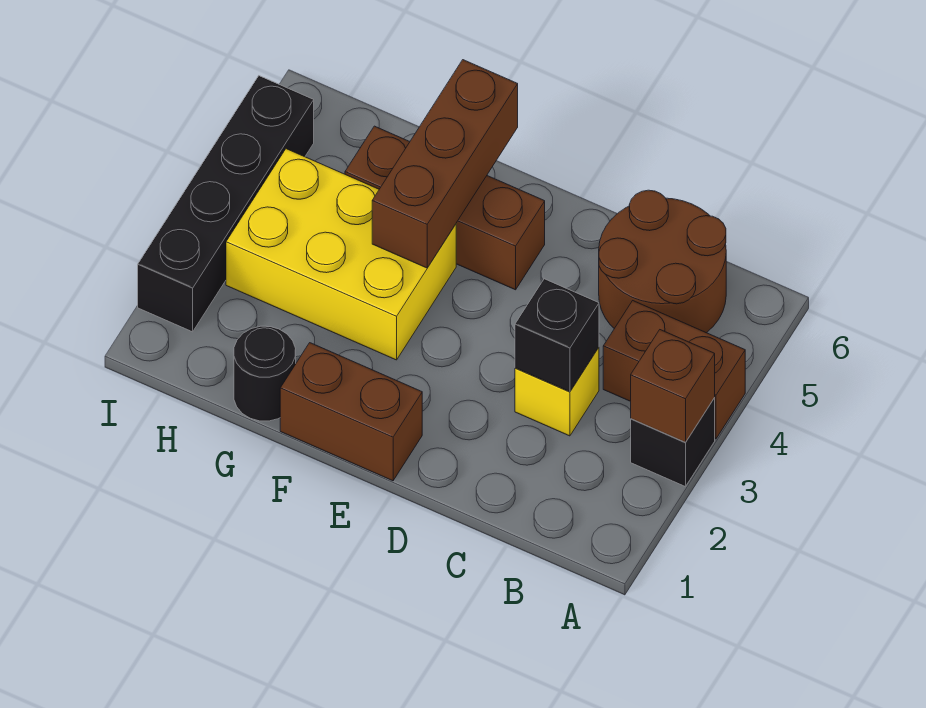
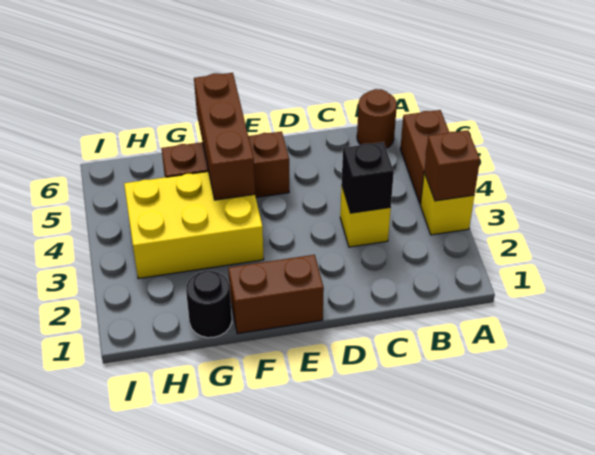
black brick A3 level 1 -> yellow brick A3 level 1
brown brick A4:B4 level 1 -> brown brick A4:A5 level 1
brown round brick B5:C6 level 1 -> brown round brick B6 level 1
black brick I2:I5 level 1 -> none

